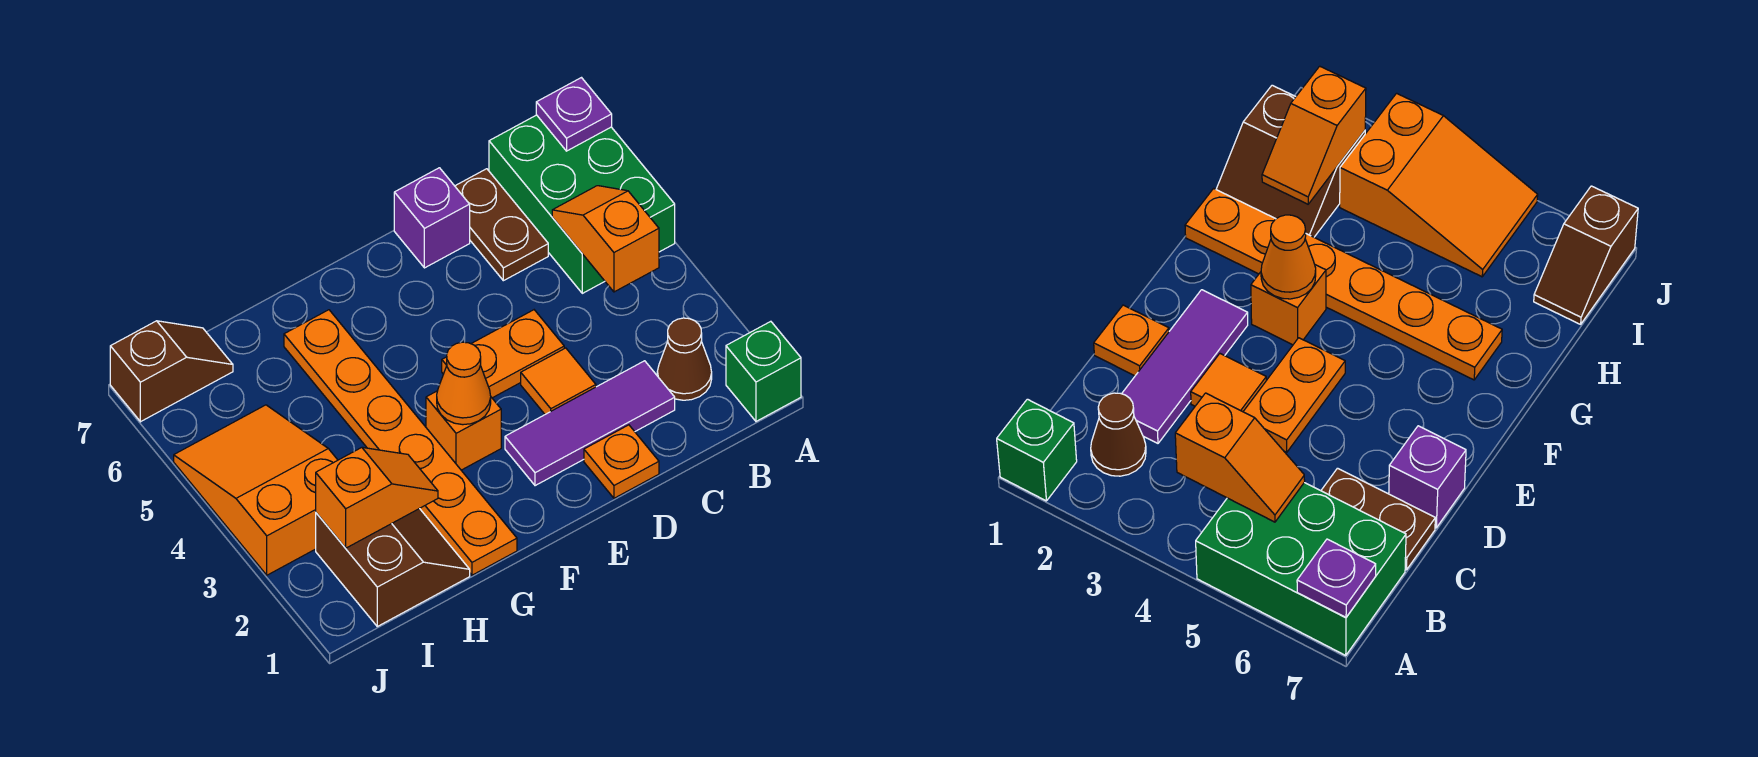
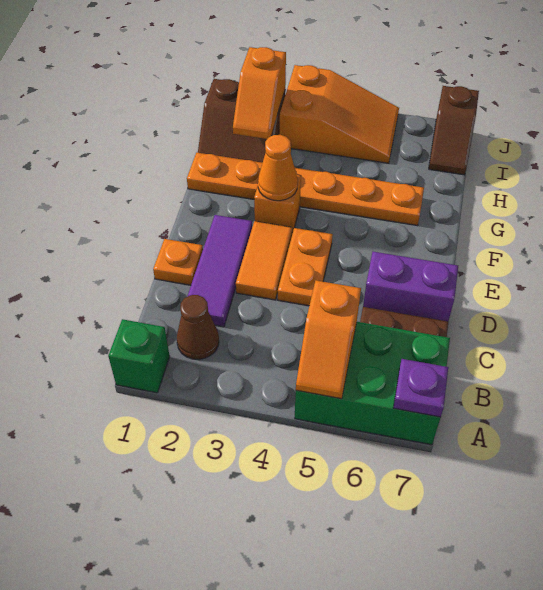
orange slope B4:B5 level 2 top 4 -> orange slope A5:B5 level 2 top B
orange tile D3 level 1 -> orange tile D3:E3 level 1
purple brick D7 level 1 -> purple brick D6:D7 level 1

